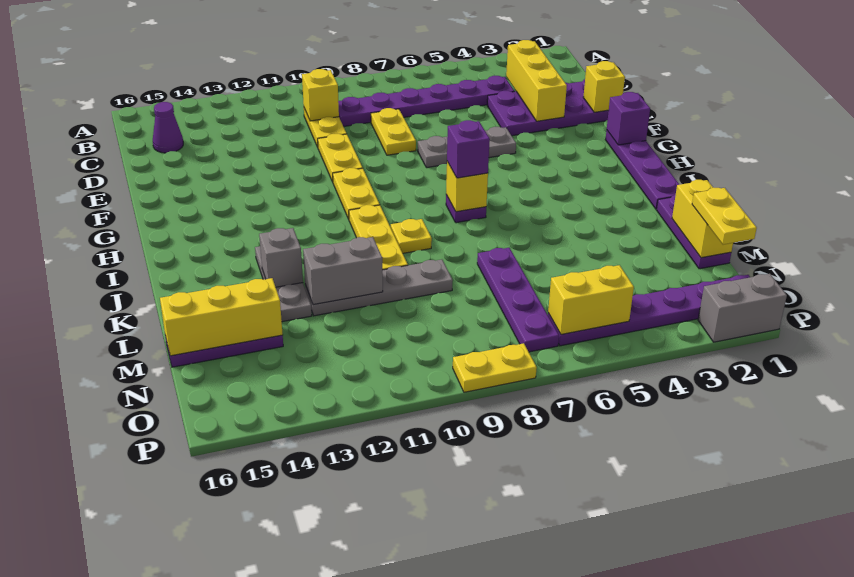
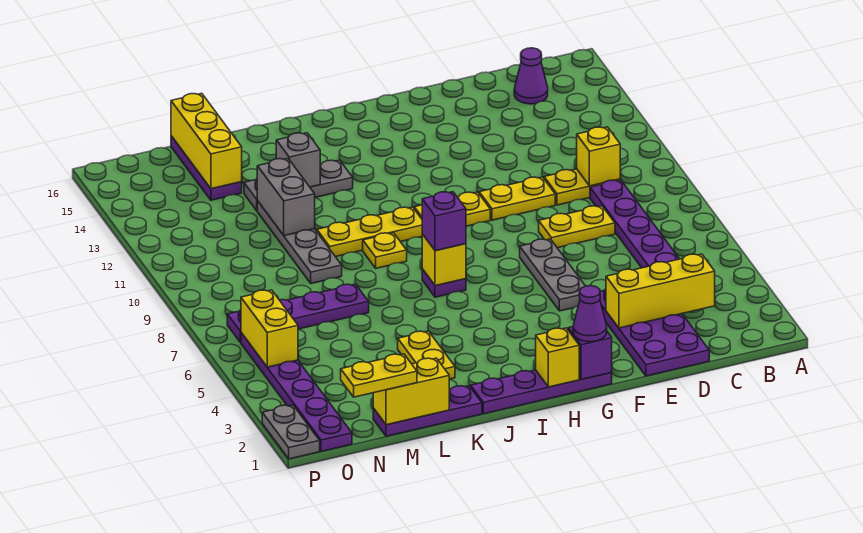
yellow brick E1 level 2 -> yellow brick H1 level 2
none -> purple cone G1 level 3
grey brick P1:P2 level 1 -> grey plate P1:P2 level 1
yellow plate P8:P9 level 1 -> yellow plate K3:K4 level 1

